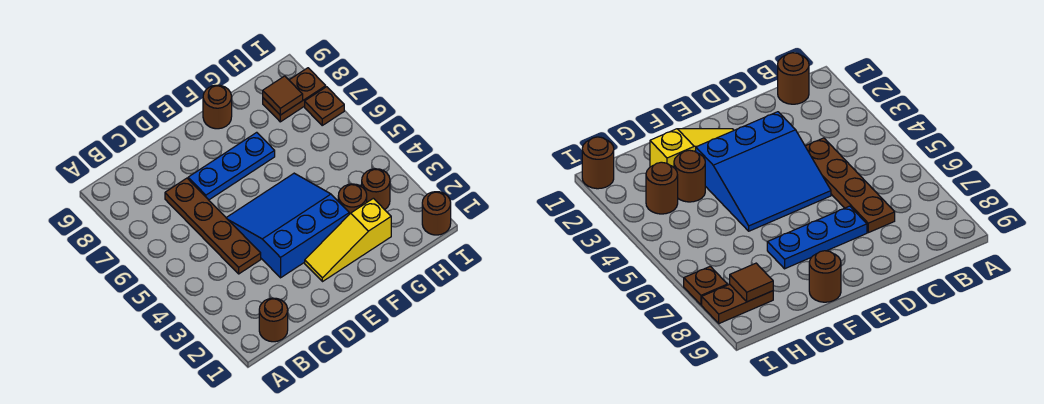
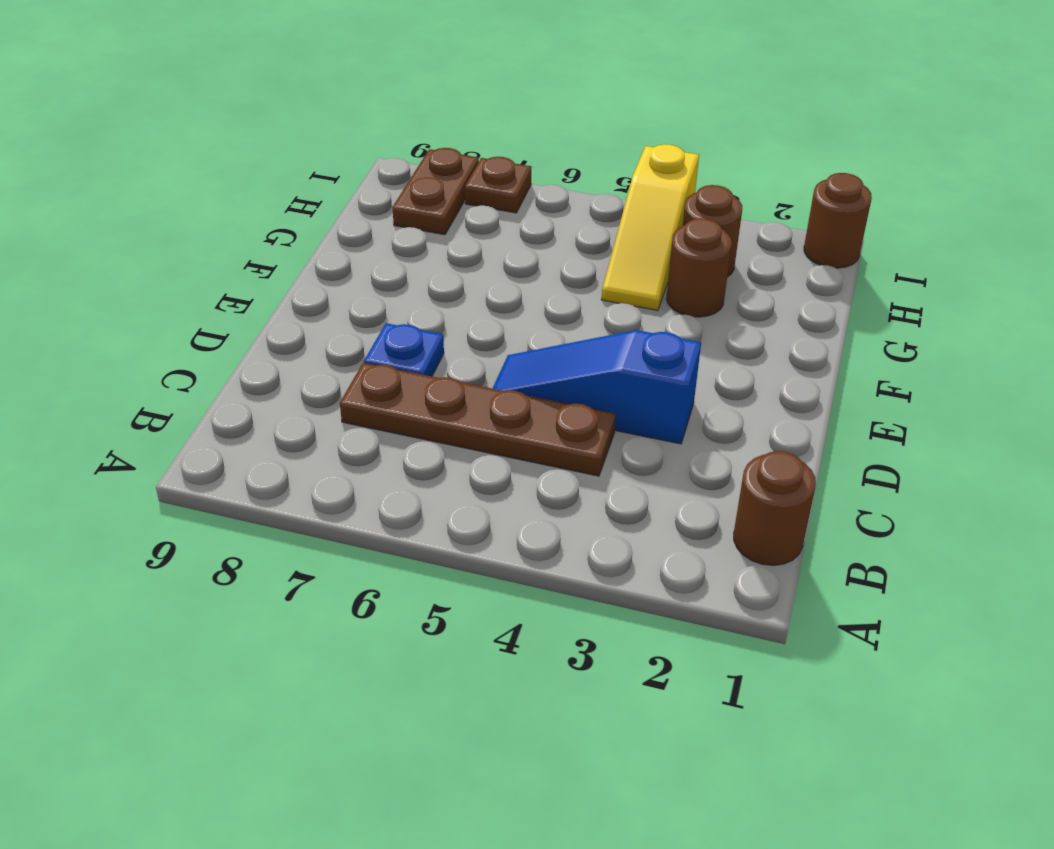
blue slope D3:F5 level 1 top 3 -> blue slope D3:D5 level 1 top 3
blue plate D7:F7 level 1 -> blue plate D7 level 1
yellow slope E2:G2 level 1 top G -> yellow slope G4:I4 level 1 top I
brown round brick F9 level 1 -> none
brown tile H8 level 2 -> none

